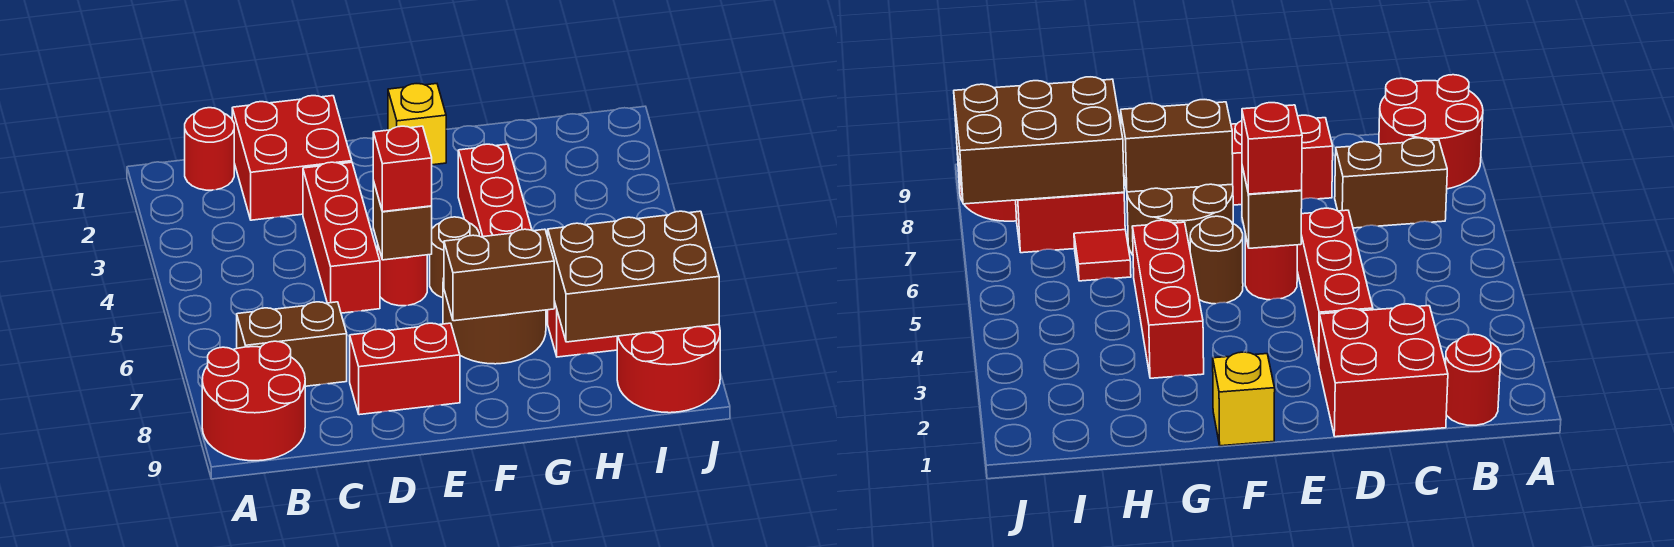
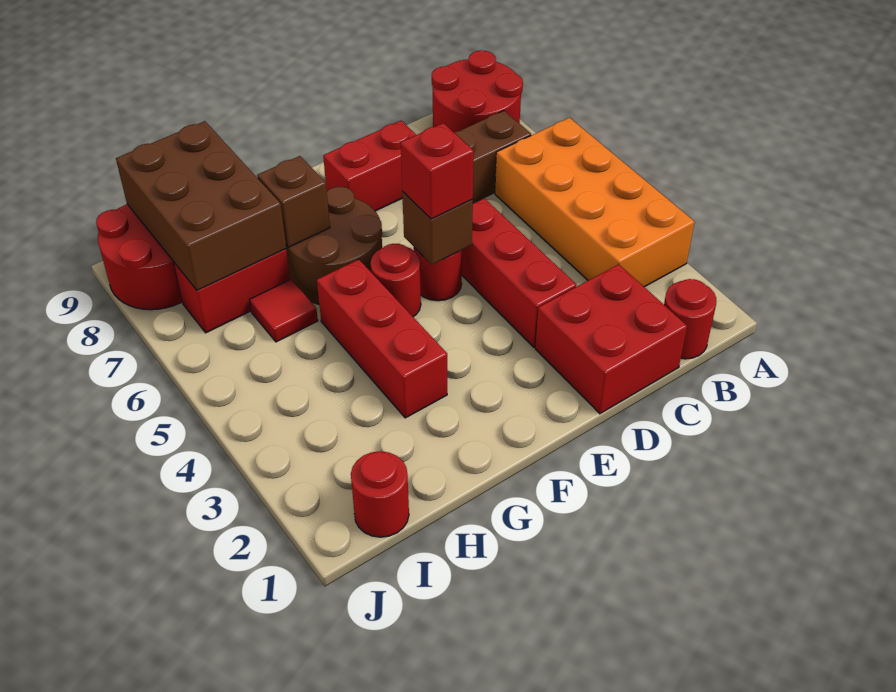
none -> orange brick A3:B6 level 1
yellow brick F1 level 1 -> none
brown round brick F5 level 1 -> red round brick F5 level 1
brown brick F7:G7 level 2 -> brown brick G7 level 2
brown brick H7:J8 level 2 -> brown brick H7:I9 level 2
none -> red round brick I1 level 1

